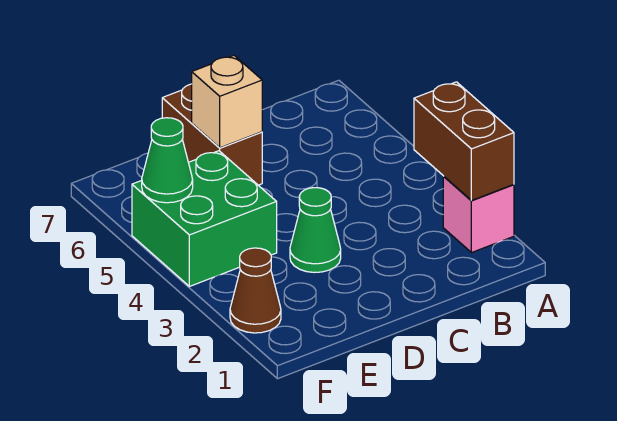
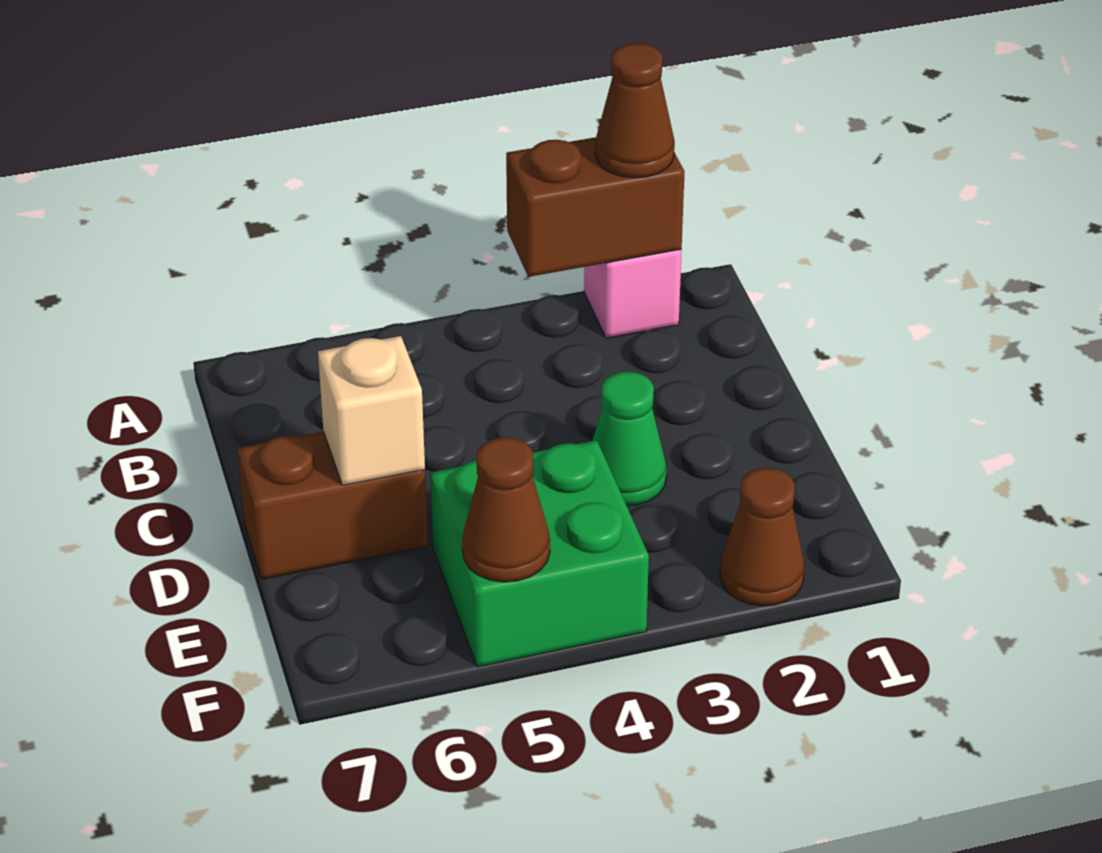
none -> brown cone A2 level 3
green cone F5 level 2 -> brown cone F5 level 2

